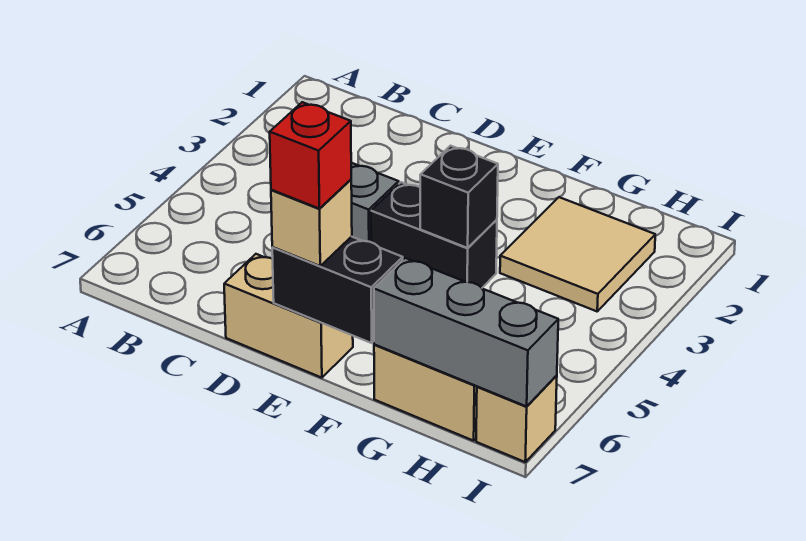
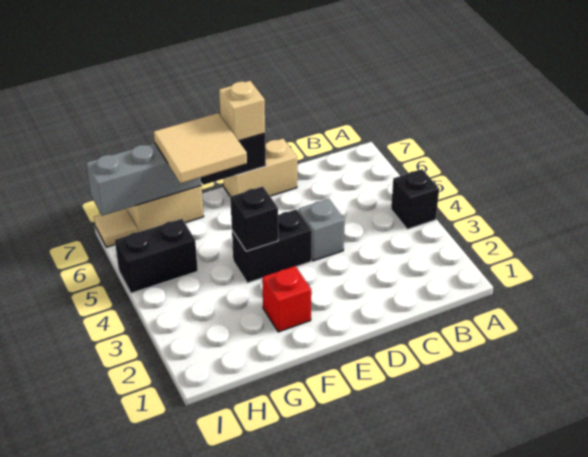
none -> black brick A4 level 1
red brick E7 level 4 -> red brick F2 level 1
tan tile G2:H3 level 1 -> tan tile F6:G7 level 3
none -> black brick H5:I5 level 1
tan brick I7 level 1 -> tan tile I7 level 1

